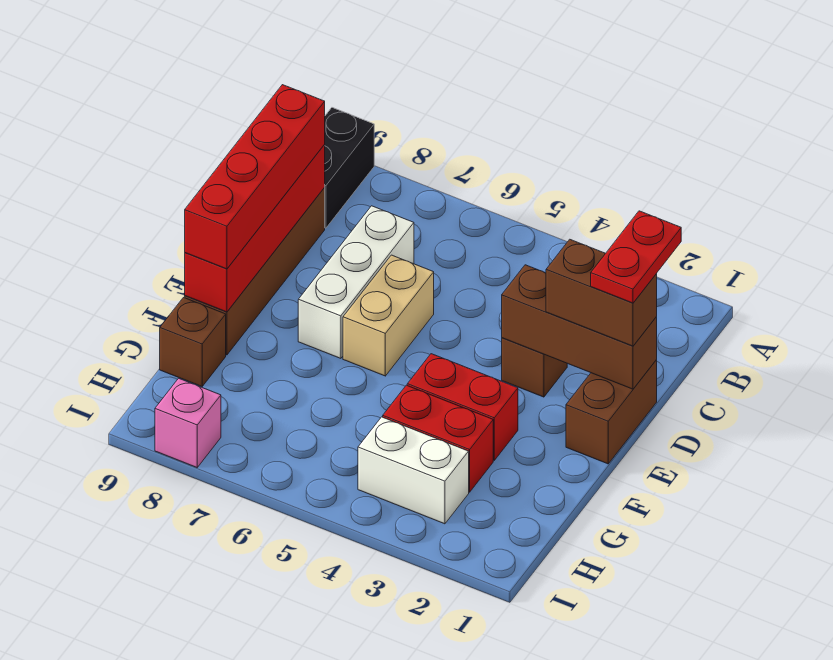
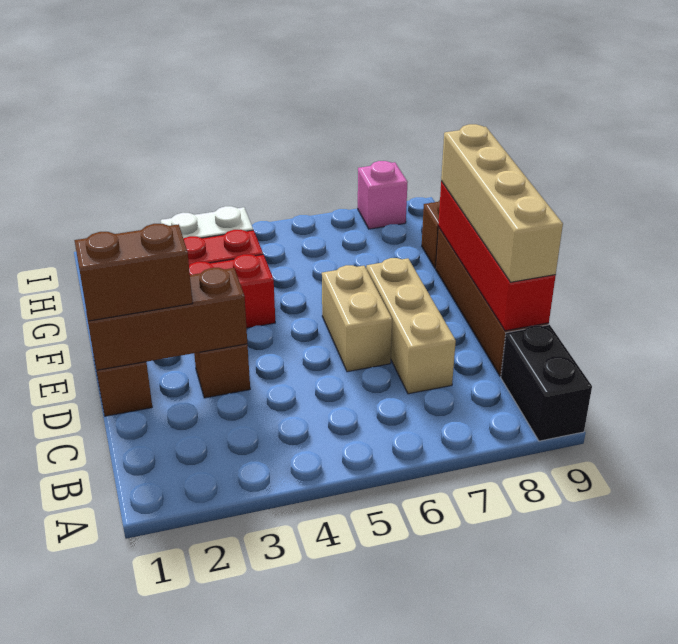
red plate C1:D1 level 4 -> none
white brick C7:E7 level 1 -> tan brick C7:E7 level 1
red brick C9:F9 level 3 -> tan brick C9:F9 level 3

